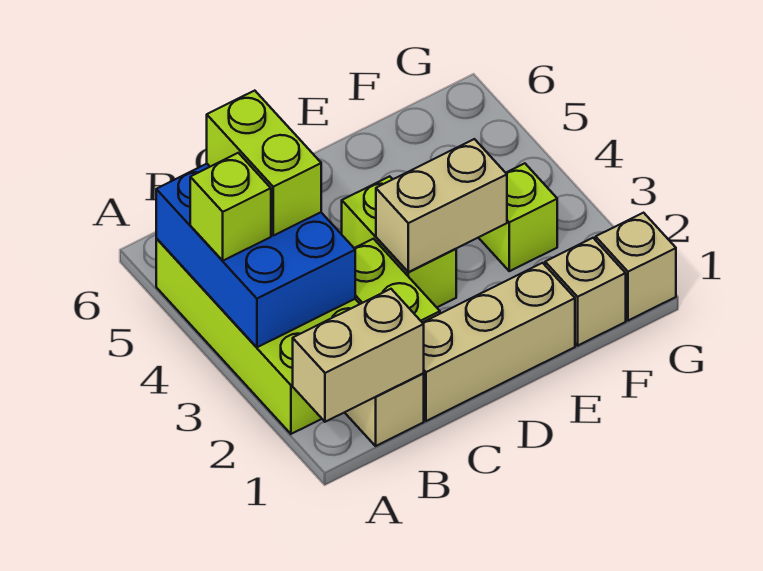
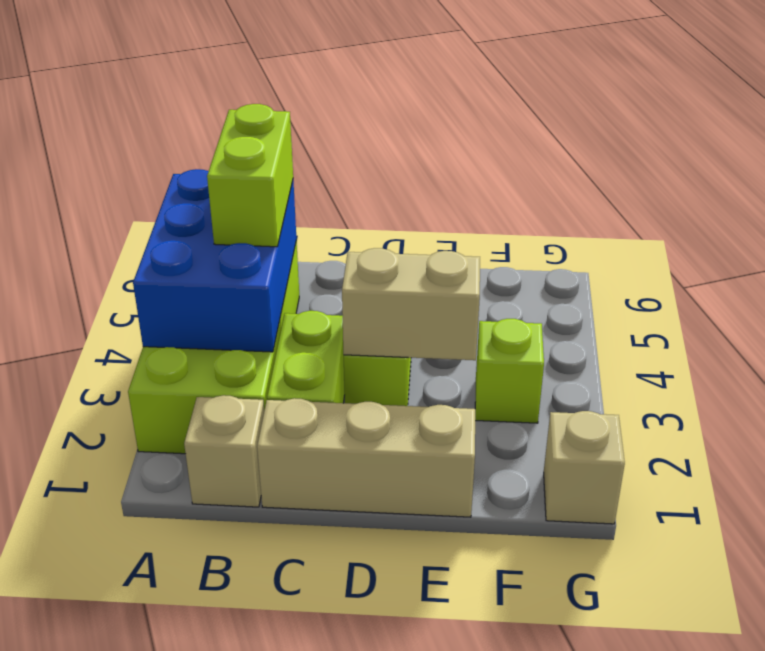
tan brick A1:B1 level 2 -> none
lime brick A4 level 3 -> none
tan brick F1 level 1 -> none

